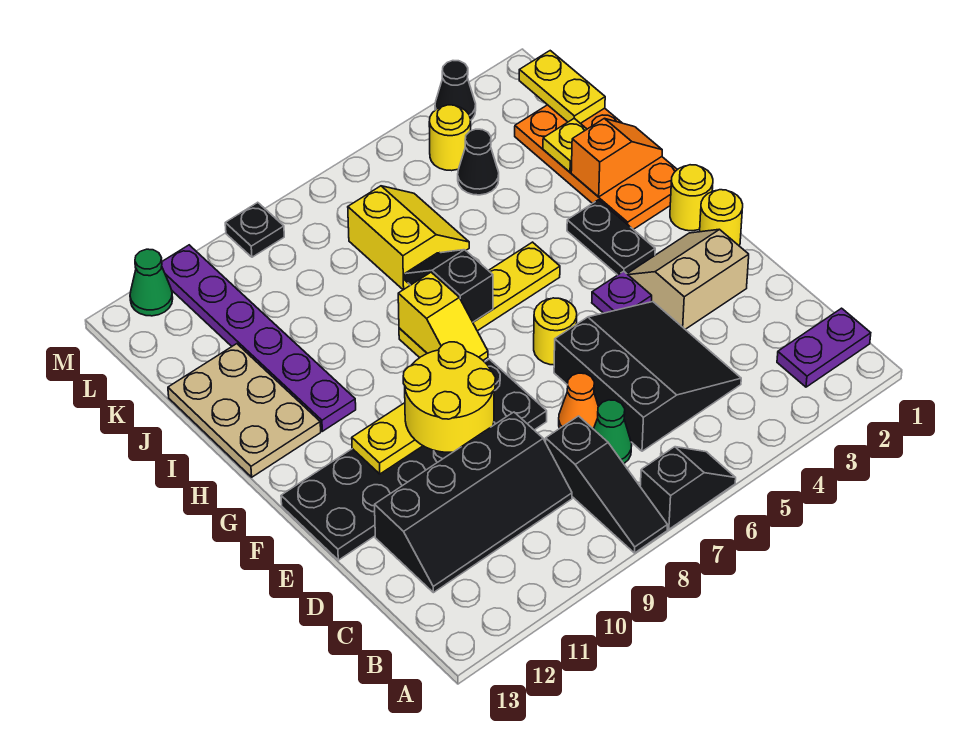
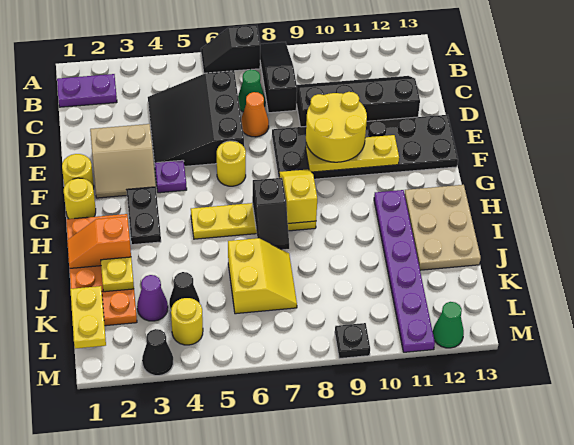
yellow slope J6:K7 level 1 top 7 -> yellow slope J6:K7 level 1 top 6
none -> purple cone K3 level 1

